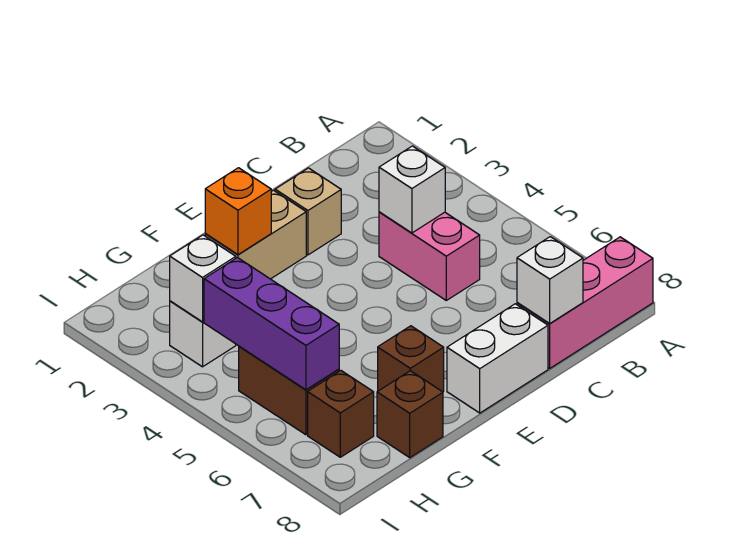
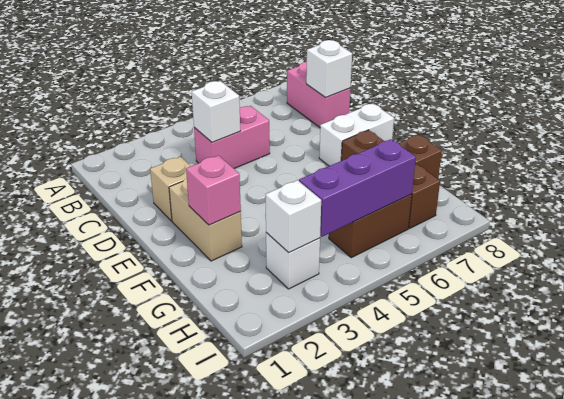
pink brick A8:C8 level 1 -> pink brick B8:C8 level 1
white brick D8:E8 level 1 -> white brick E7:E8 level 1
orange brick F2 level 2 -> pink brick F2 level 2

